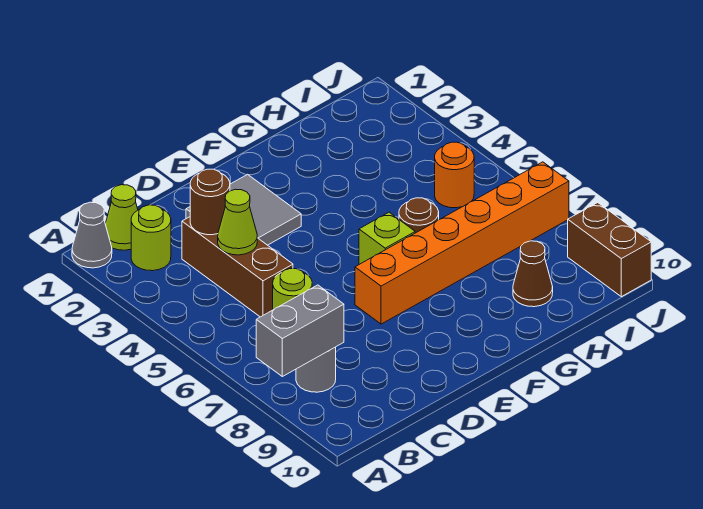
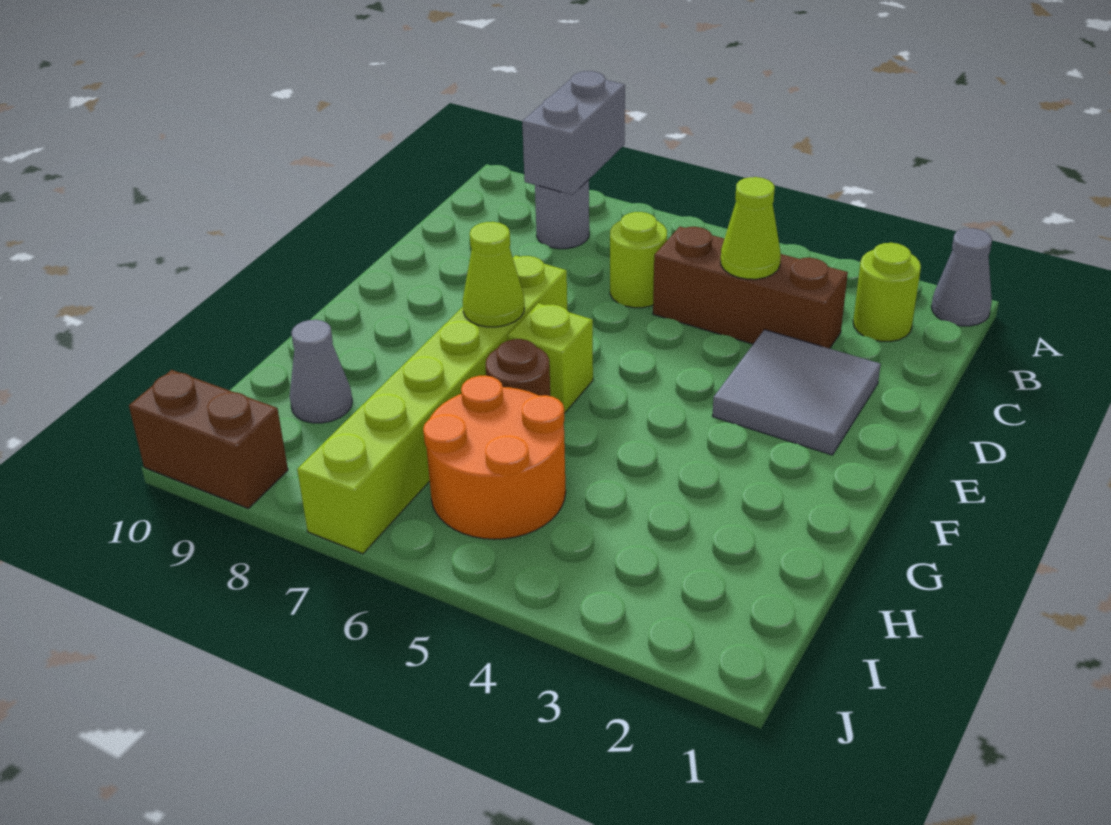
lime cone B1 level 1 -> lime cone F7 level 2
brown round brick C3 level 2 -> none
orange brick E7:J7 level 1 -> lime brick E7:J7 level 1
brown cone H9 level 1 -> grey cone H9 level 1
orange round brick I5 level 1 -> orange round brick H5:I6 level 1

